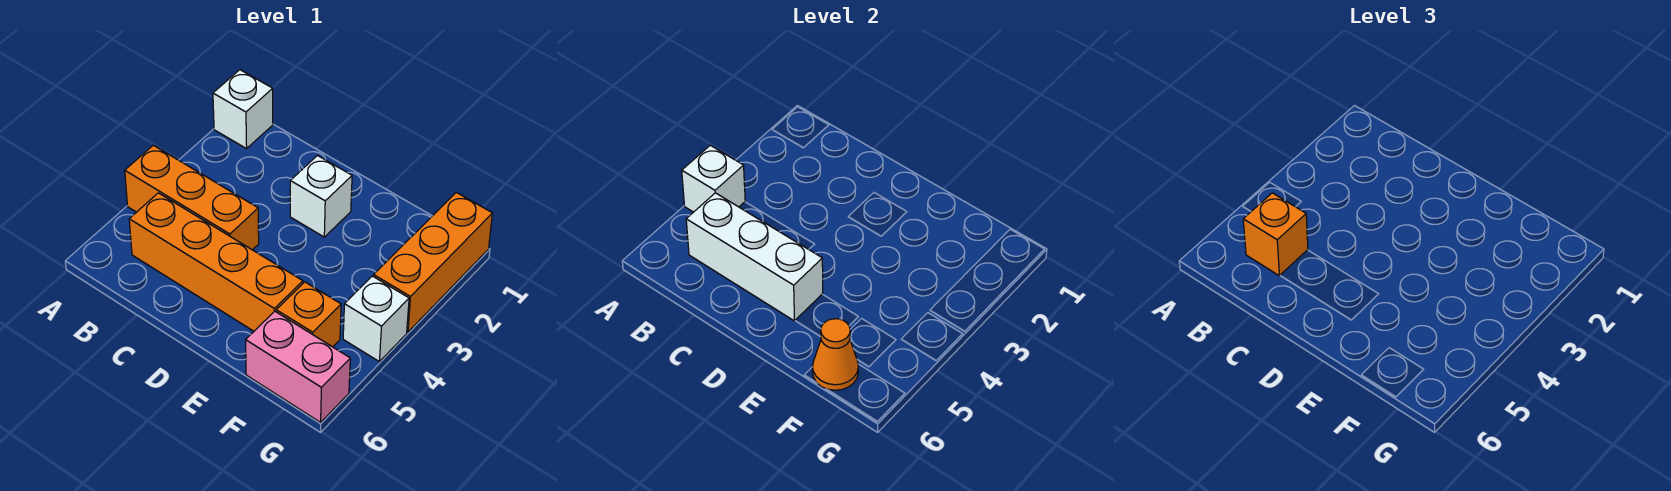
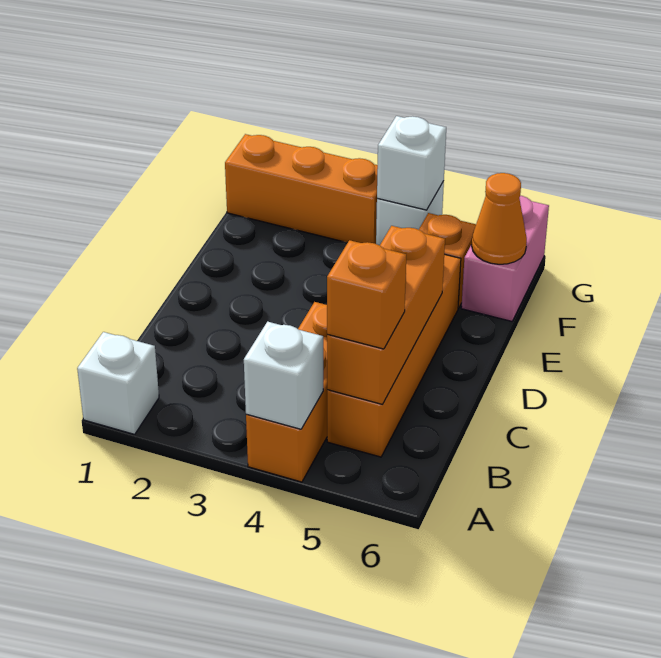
white brick B5:D5 level 2 -> orange brick B5:D5 level 2
white brick D2 level 1 -> white brick G4 level 2

